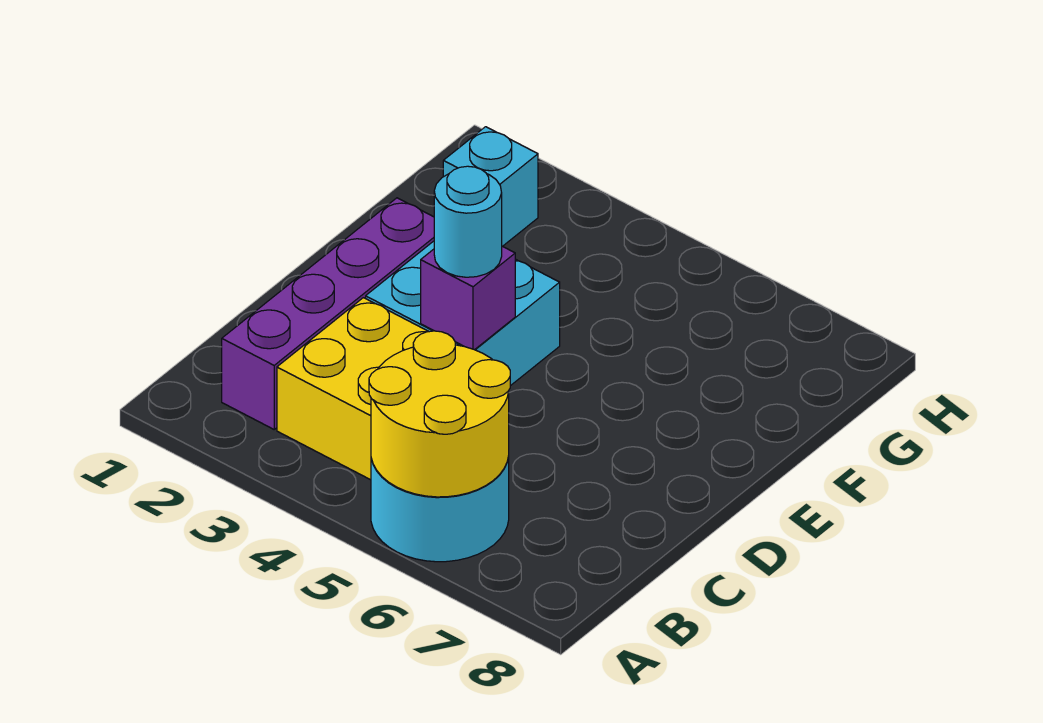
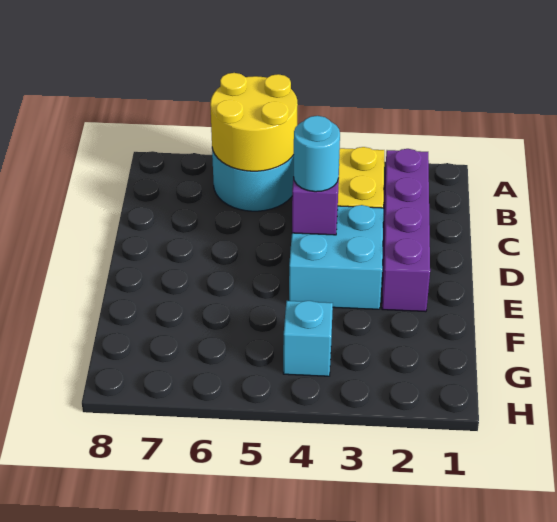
cyan brick G2 level 1 -> cyan brick G4 level 1

